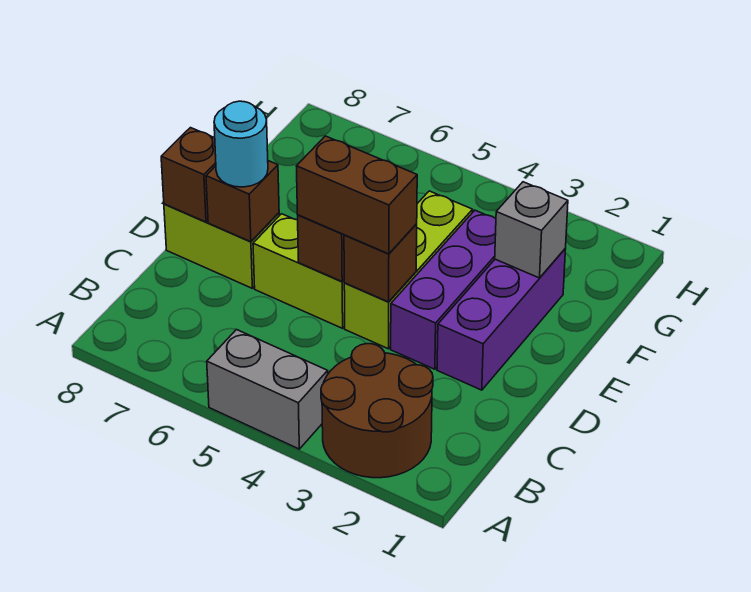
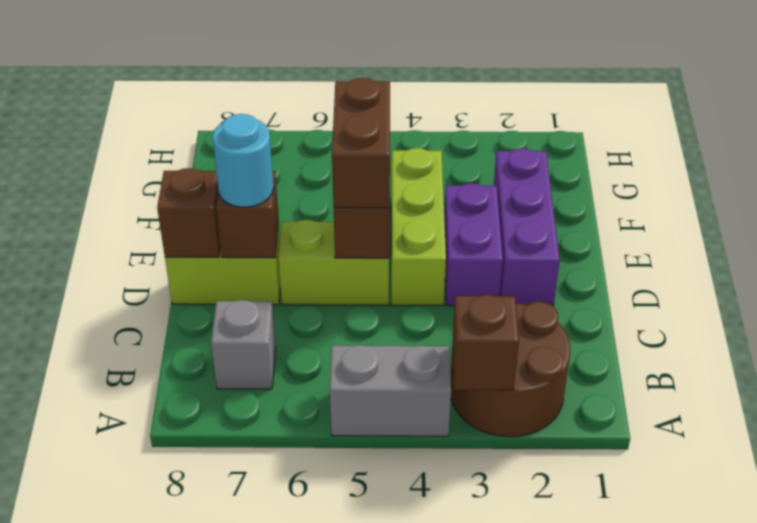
purple brick D3:F3 level 1 -> purple brick D3:E3 level 1
brown brick D4 level 2 -> brown brick A3 level 2
brown brick D4:D5 level 3 -> brown brick D5:E5 level 3
grey brick F2 level 2 -> grey brick B7 level 1

